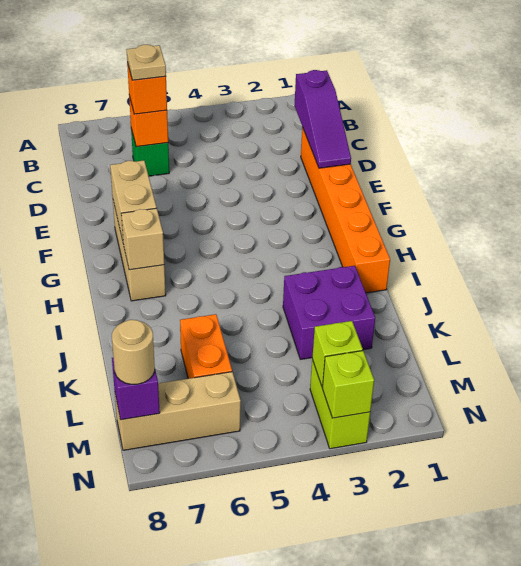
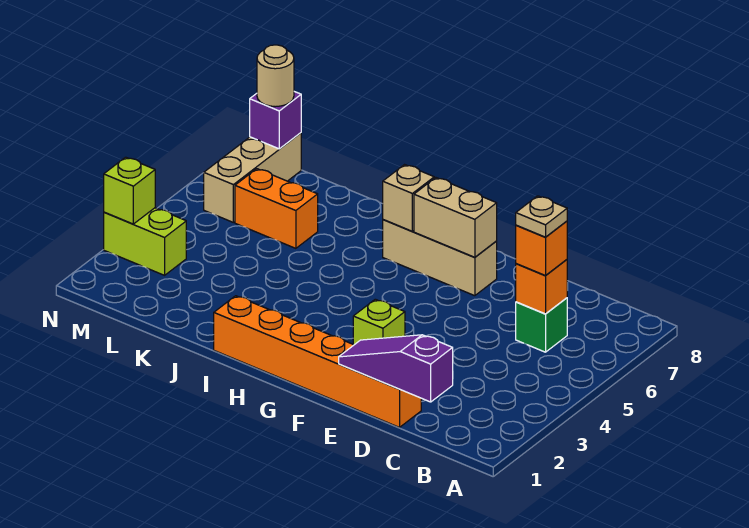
purple brick J2:K3 level 1 -> none
lime brick M3 level 2 -> lime brick F3 level 1

